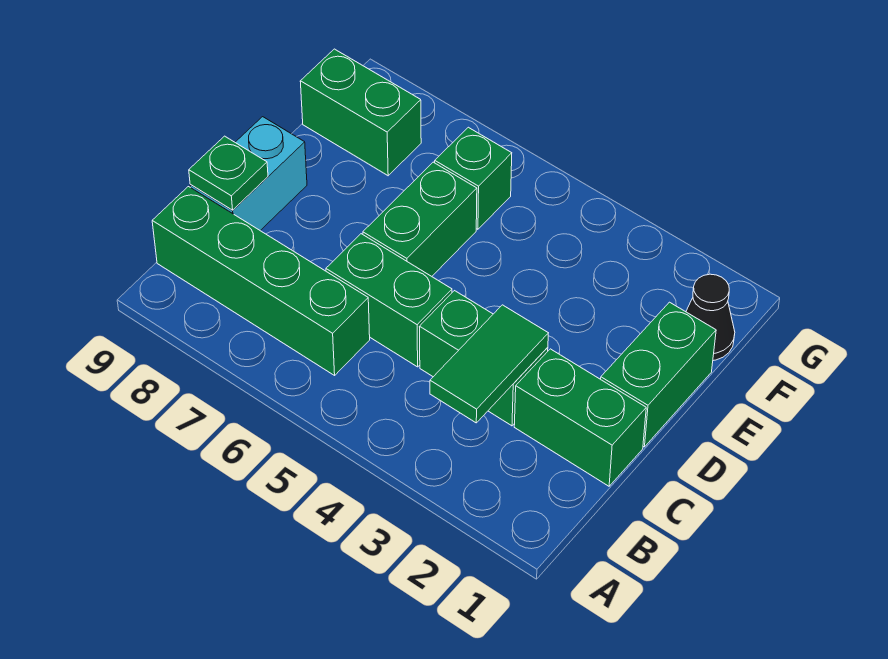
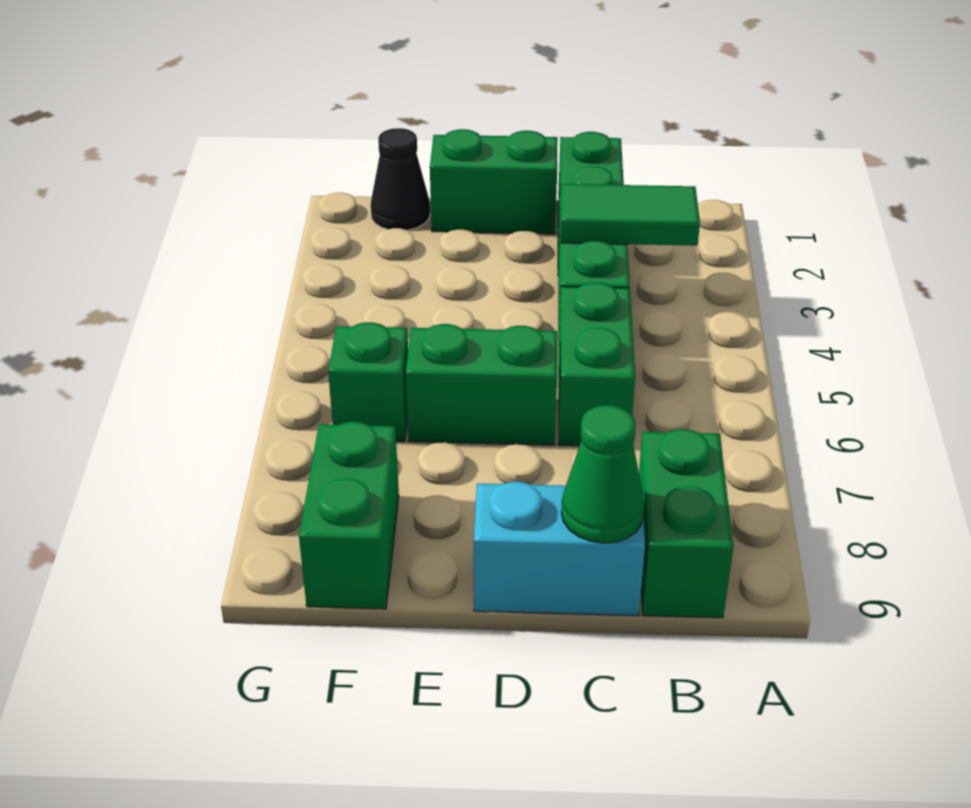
green brick B6:B9 level 1 -> green brick B8:B9 level 1
green plate C9 level 2 -> green cone C9 level 2

